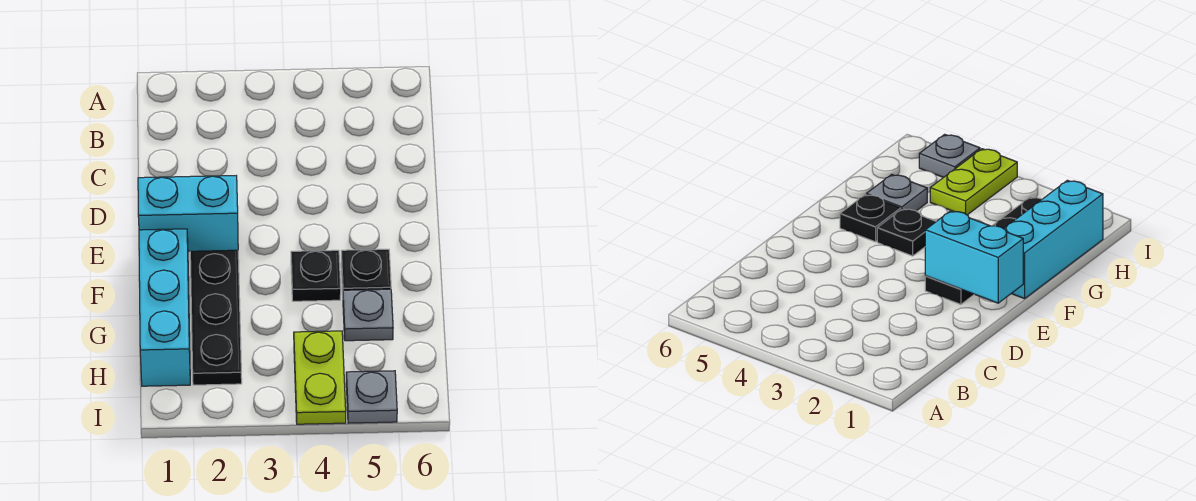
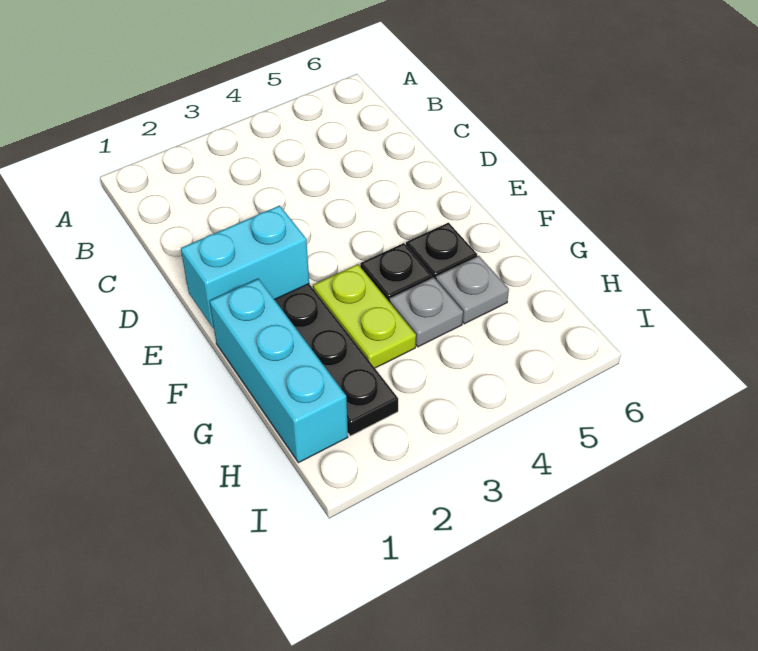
lime plate H4:I4 level 1 -> lime plate F3:G3 level 1
grey plate I5 level 1 -> grey plate G4 level 1

